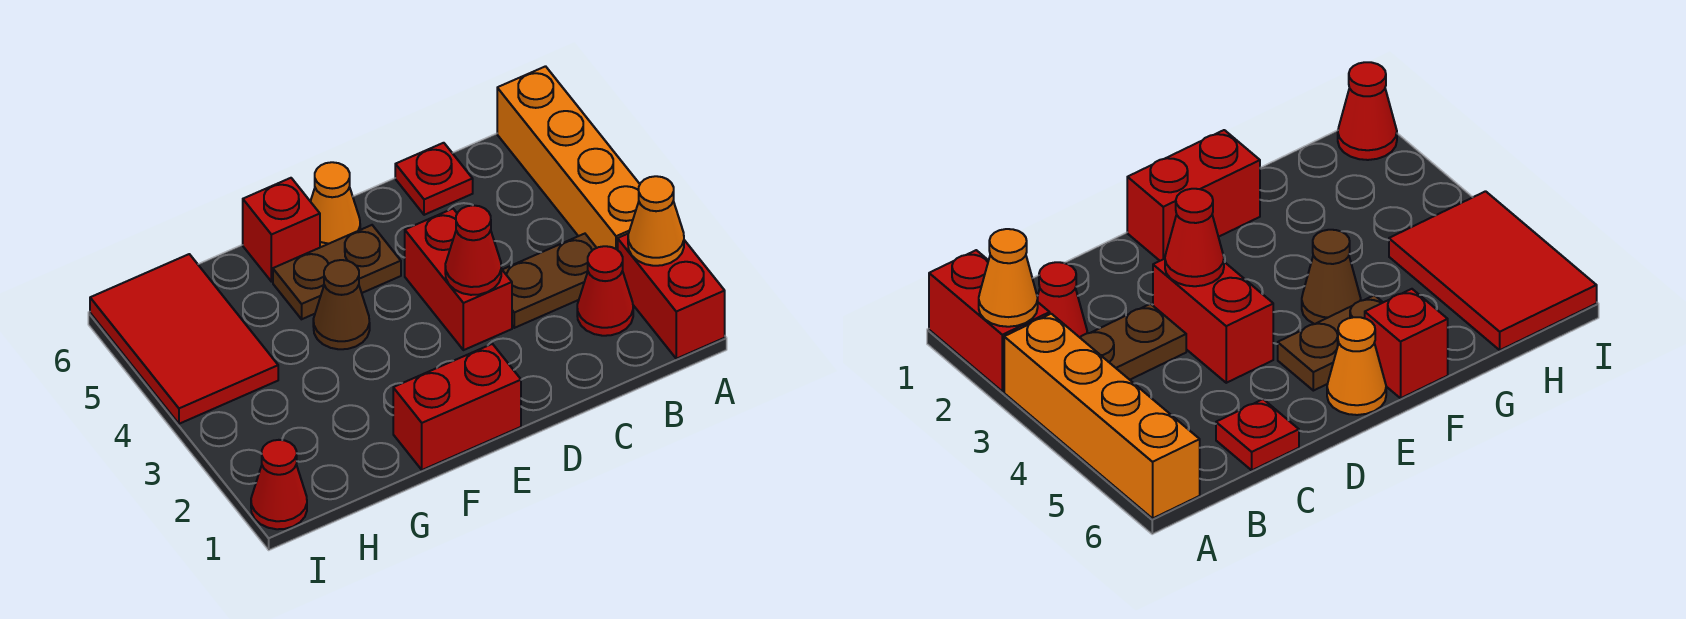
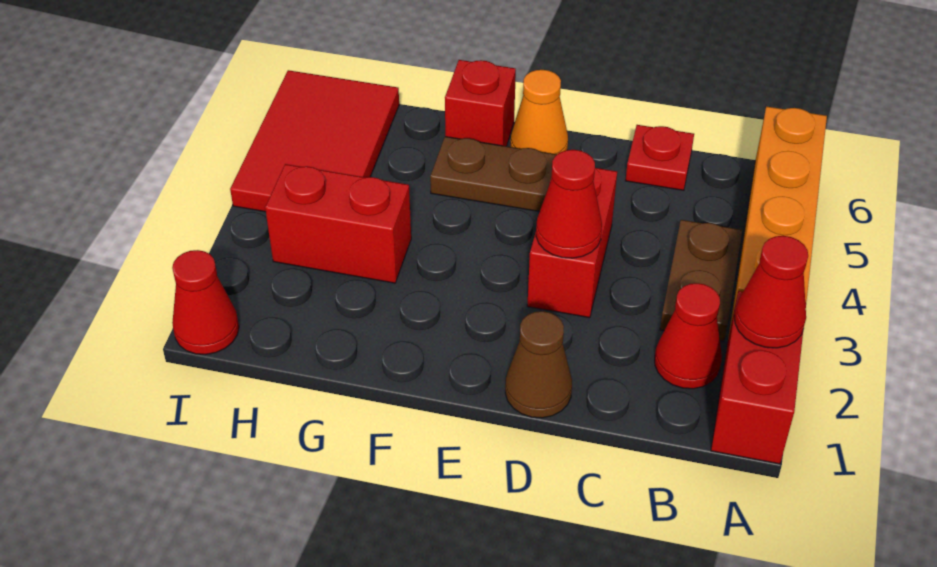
orange cone A2 level 2 -> red cone A2 level 2
brown plate B3:C3 level 1 -> brown plate B3:B4 level 1
red brick E1:F1 level 1 -> red brick G3:H3 level 1
brown cone F4 level 1 -> brown cone D1 level 1

